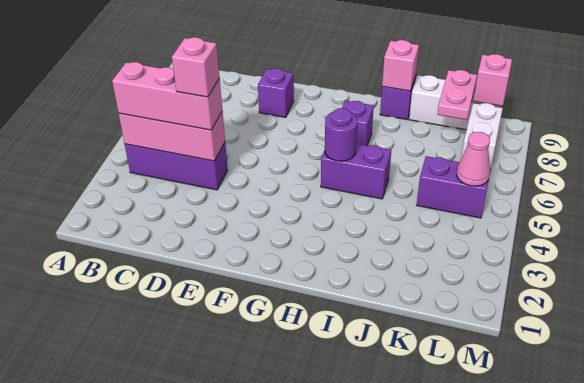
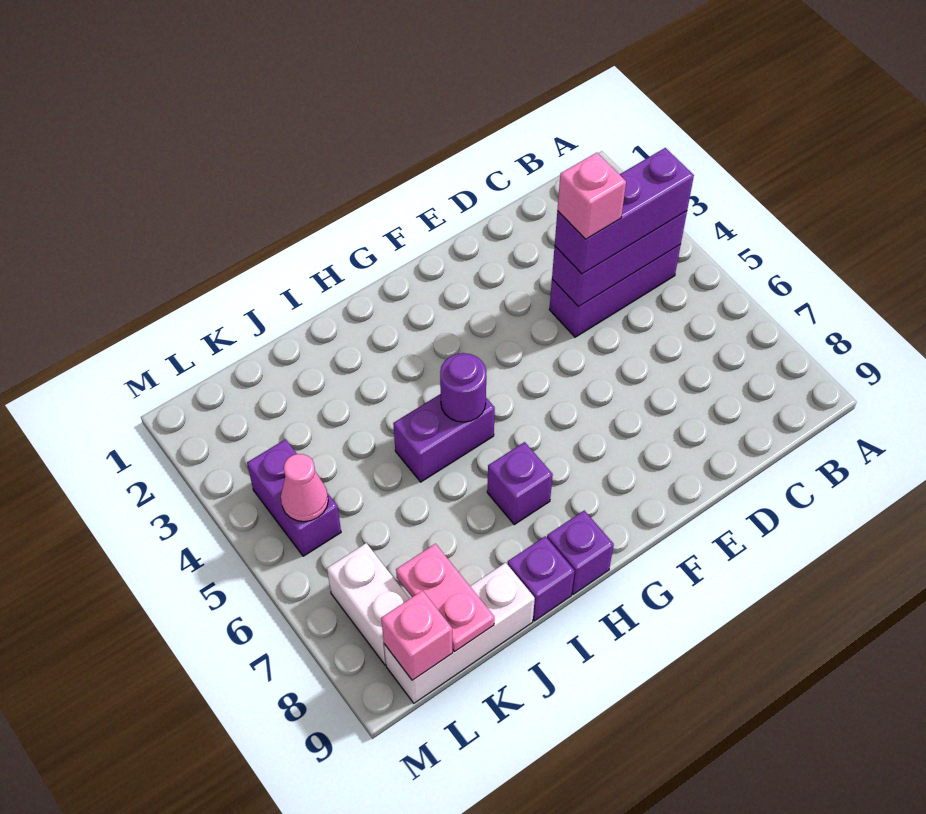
pink brick B4:D4 level 2 -> purple brick B4:D4 level 2
pink brick B4:D4 level 3 -> purple brick B4:D4 level 3
purple brick E8 level 1 -> purple brick H9 level 1
pink brick I9 level 2 -> none
purple brick K5:L5 level 1 -> purple brick L4:L5 level 1

